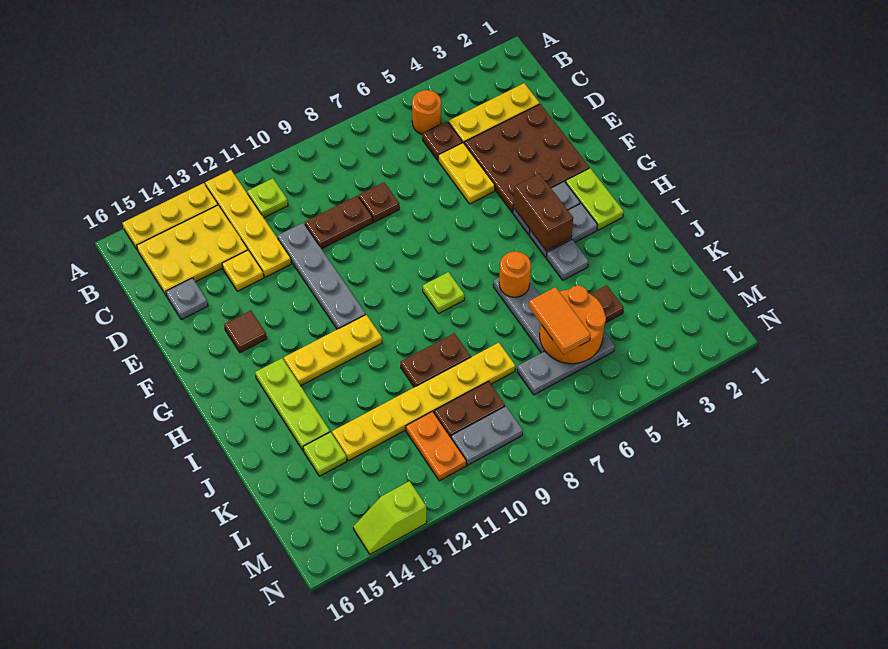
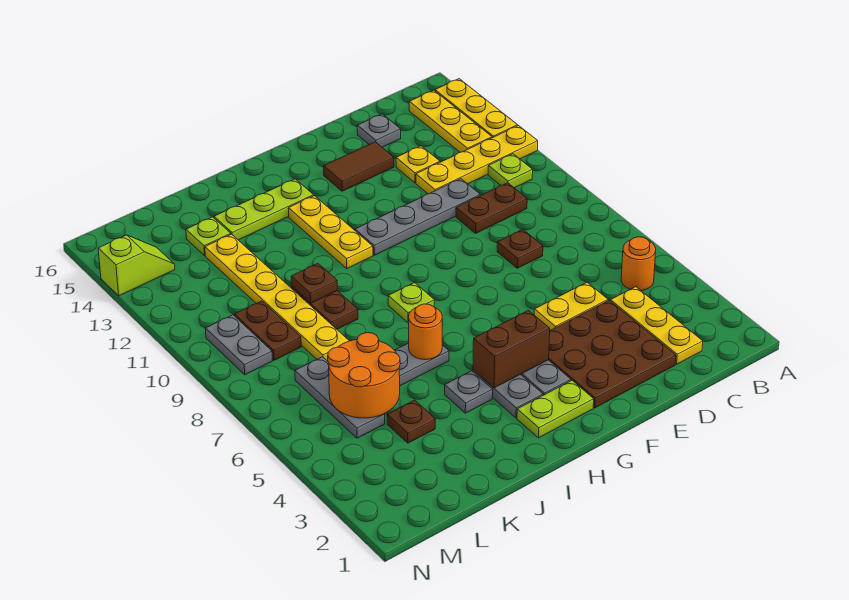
yellow plate B13:C15 level 1 -> yellow plate B13:B15 level 1
brown plate C5 level 1 -> brown plate J10 level 2
brown plate D9:D10 level 1 -> brown plate C10:D10 level 1
brown tile F14 level 1 -> brown tile E14:F14 level 1
orange tile K6:L6 level 3 -> none
orange plate L11:M11 level 1 -> none
lime slope N13:N14 level 1 top 13 -> lime slope M14:N14 level 1 top N

